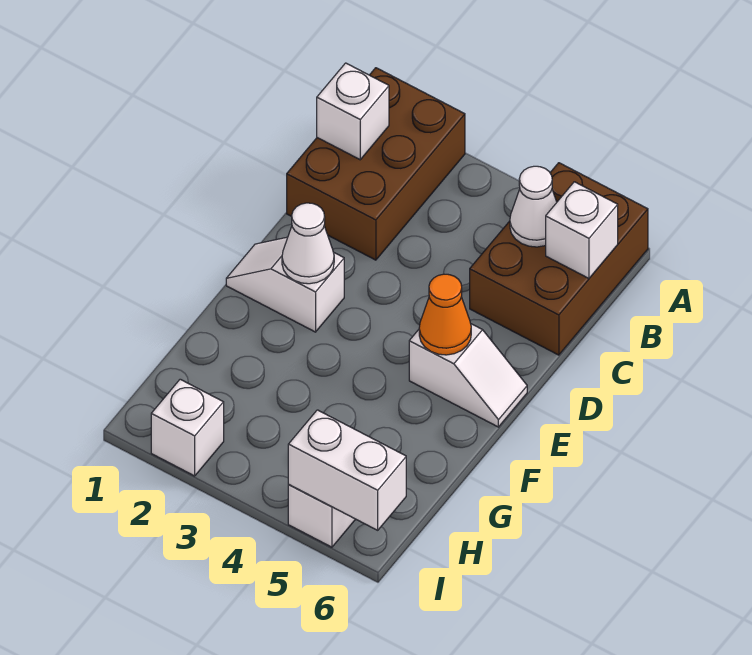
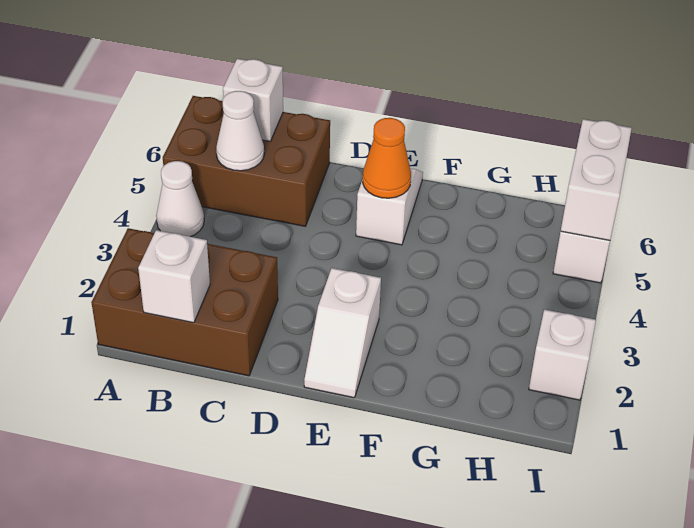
white cone E2 level 2 -> white cone A4 level 1

